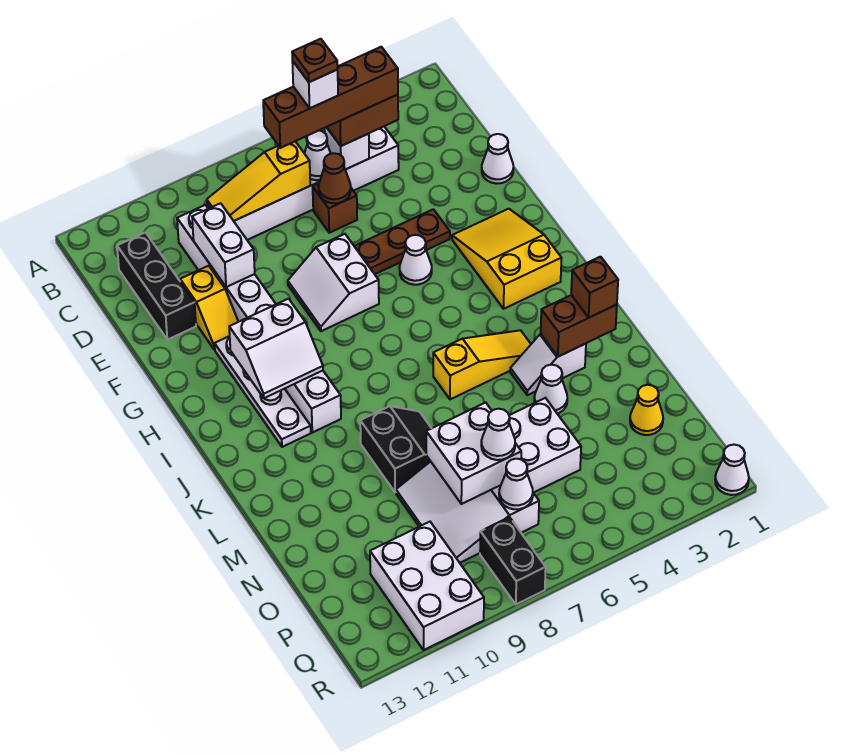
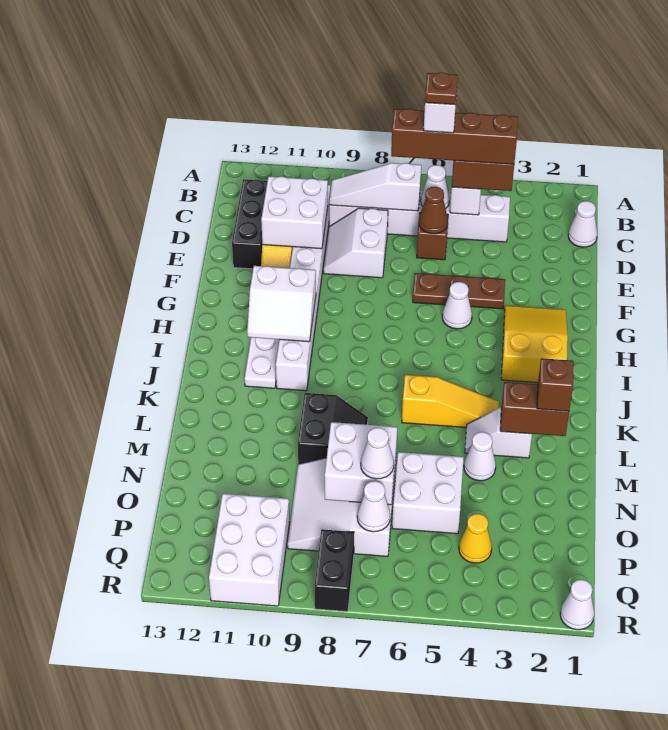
yellow slope C7:C9 level 2 top 7 -> white slope C7:C9 level 2 top 7
white brick D10:E10 level 2 -> white brick D10:E11 level 2
white cone E1 level 1 -> white cone C1 level 1
white slope F7:G8 level 1 top 7 -> white slope D8:E9 level 1 top 8
yellow cone O2 level 1 -> yellow cone P4 level 1

